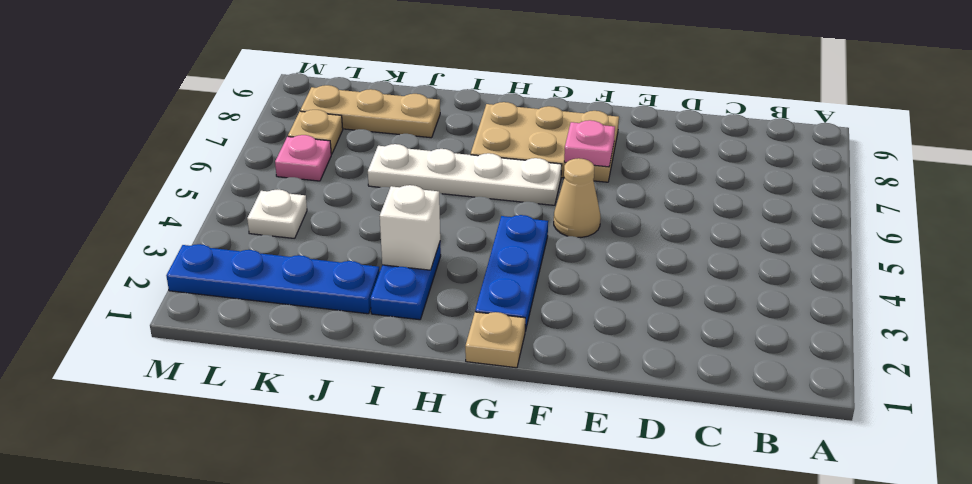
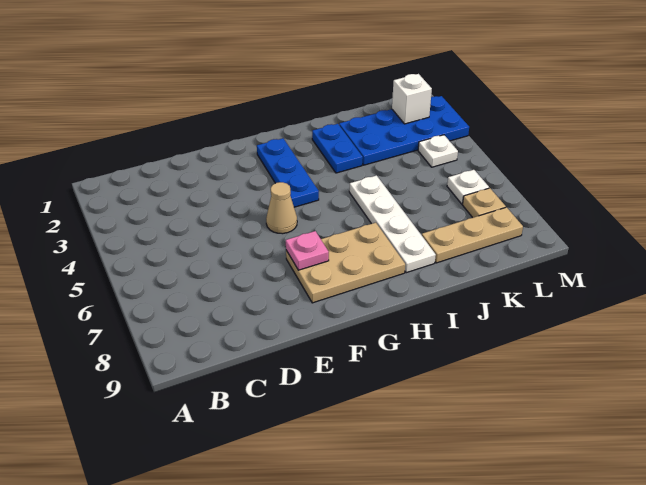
tan plate G1 level 1 -> none
white plate G6:J6 level 1 -> white plate I5:I8 level 1
white brick I3 level 2 -> white brick L2 level 2
blue plate J2:M2 level 1 -> blue plate J2:M3 level 1
pink plate L6 level 1 -> white plate L6 level 1

